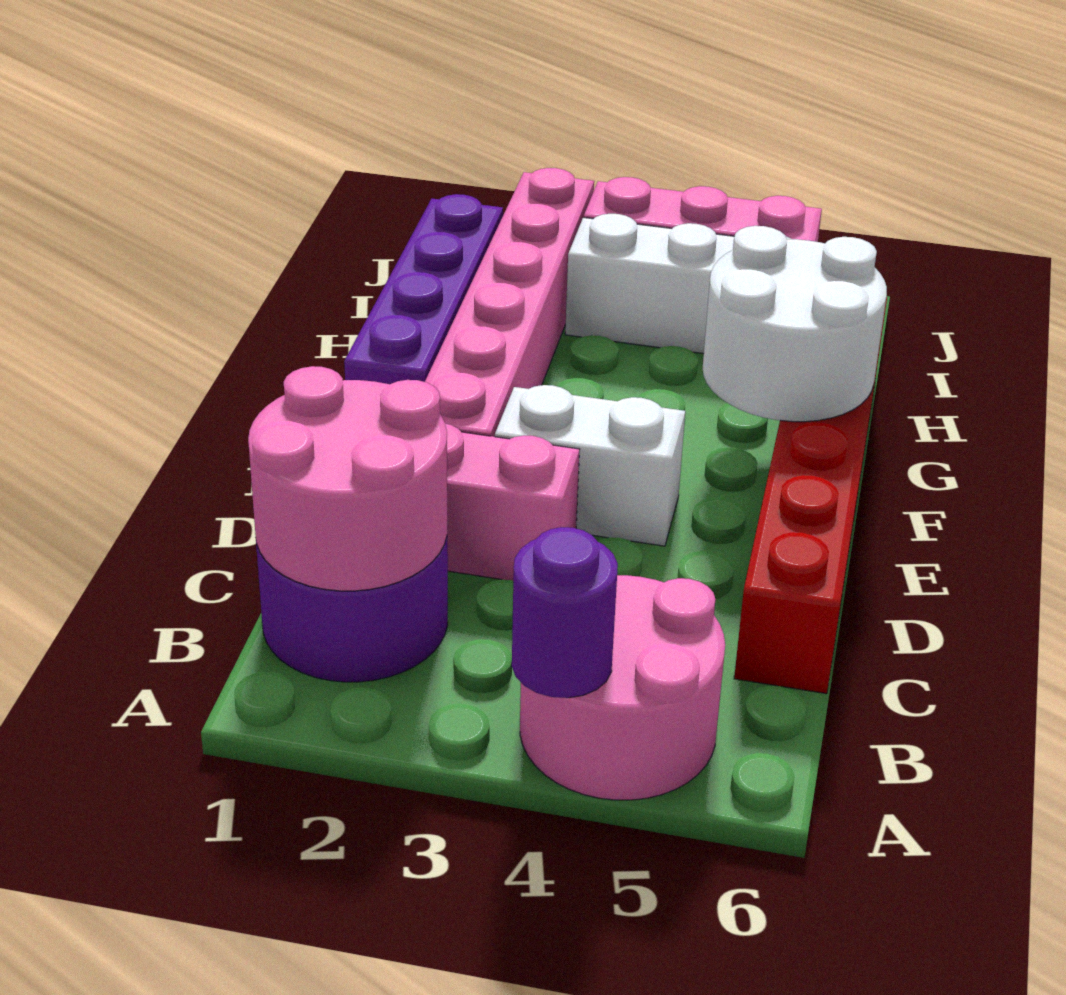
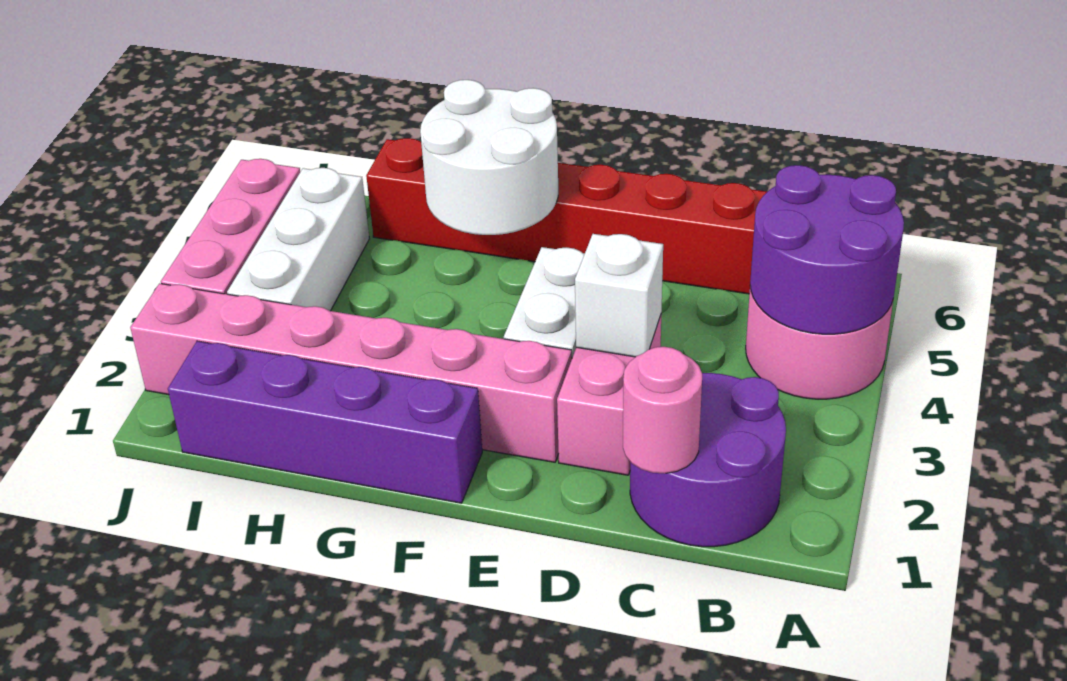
purple round brick A4 level 2 -> purple round brick A4:B5 level 2
pink round brick B1:C2 level 2 -> pink round brick C1 level 2
none -> white brick D3 level 2

